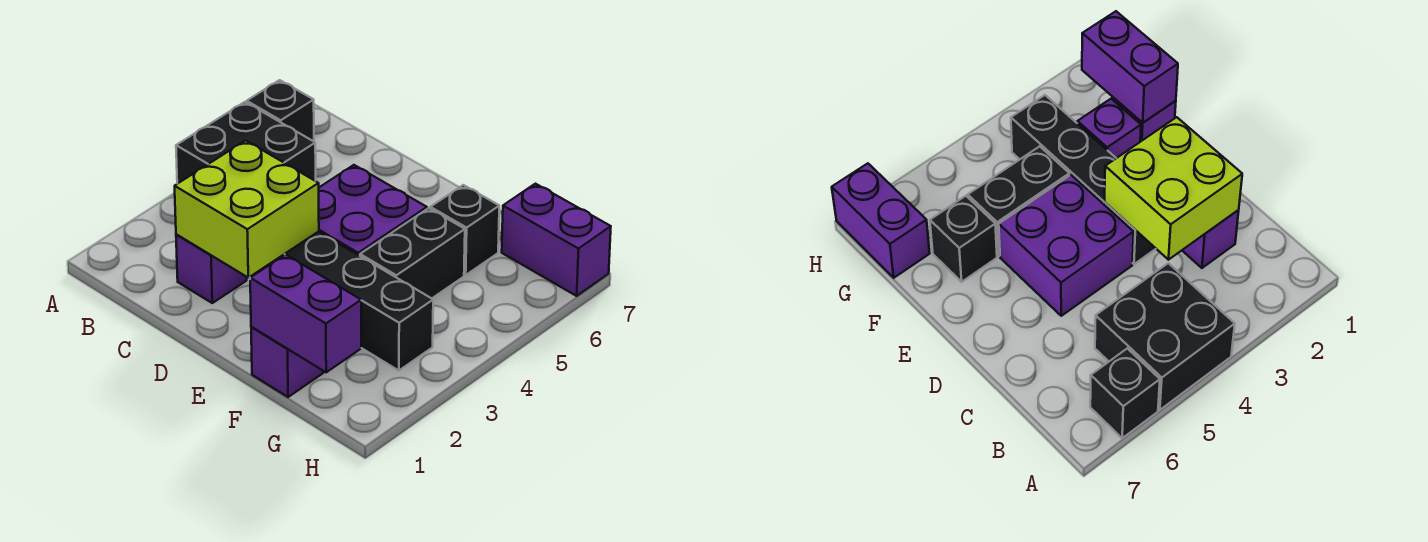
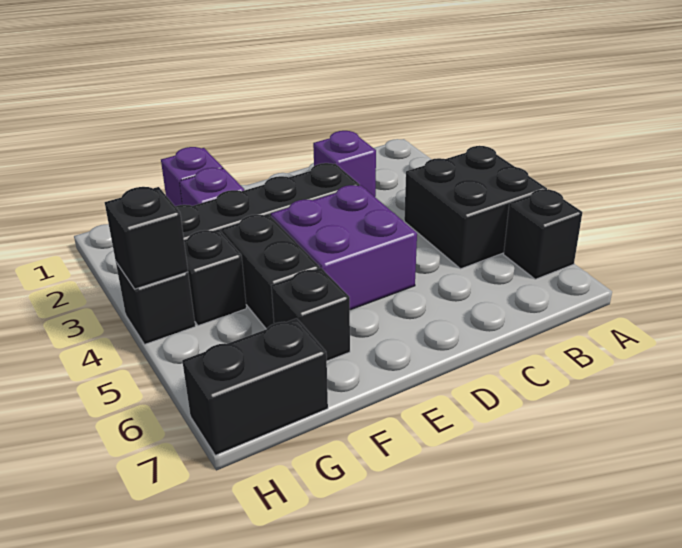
lime brick C2:D3 level 2 -> none
purple brick F1:G1 level 2 -> none
none -> black brick G4 level 1
purple brick G7:H7 level 1 -> black brick G7:H7 level 1
none -> black brick H4 level 1
none -> black brick H4 level 2

